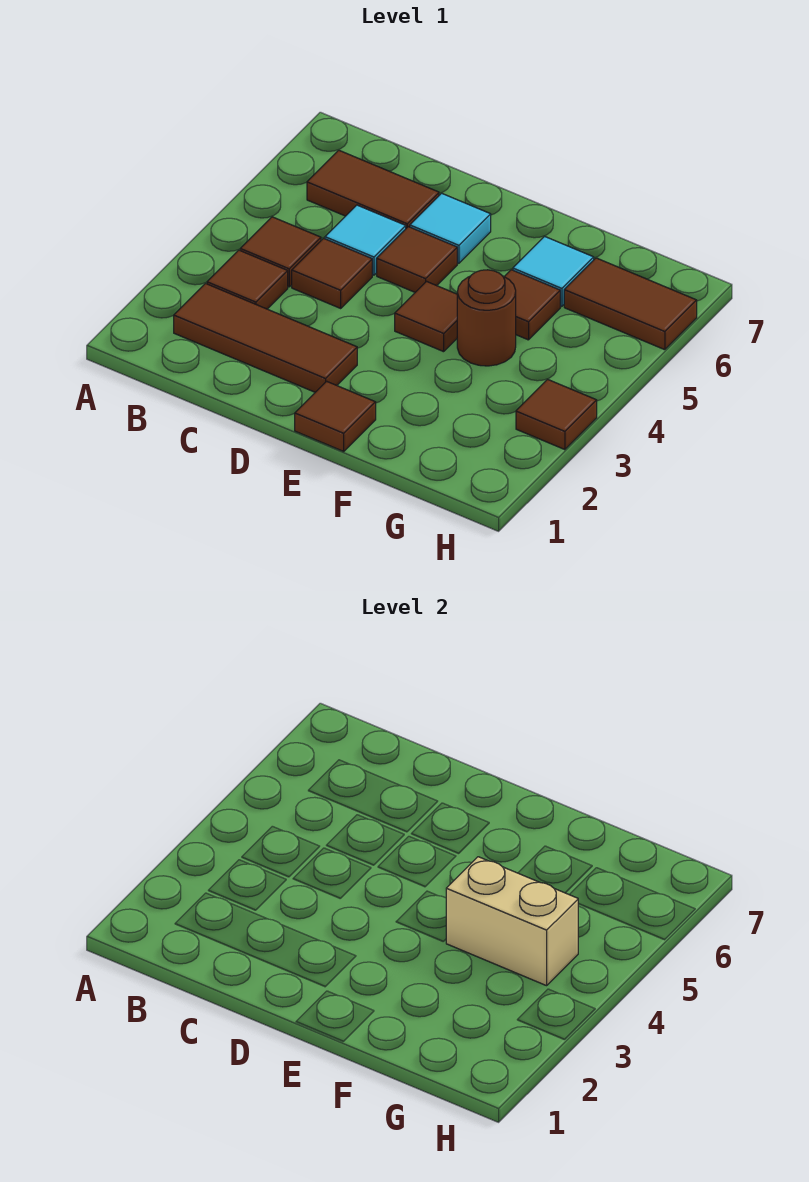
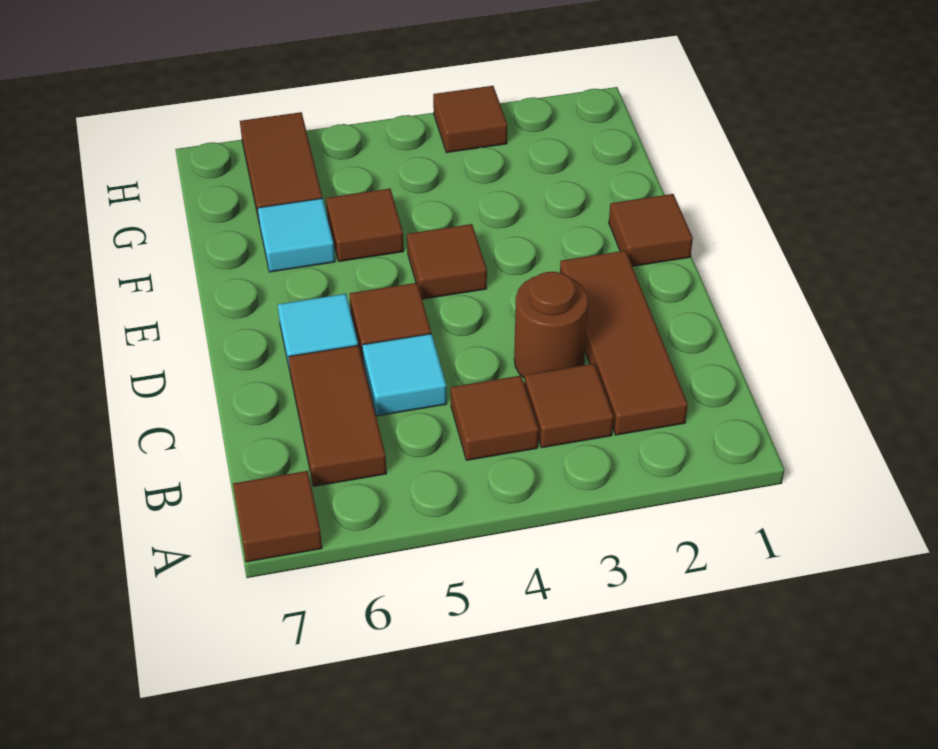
brown tile C4 level 1 -> brown tile A7 level 1
brown round brick F4 level 1 -> brown round brick C3 level 1
tan brick F4:G4 level 2 -> none

